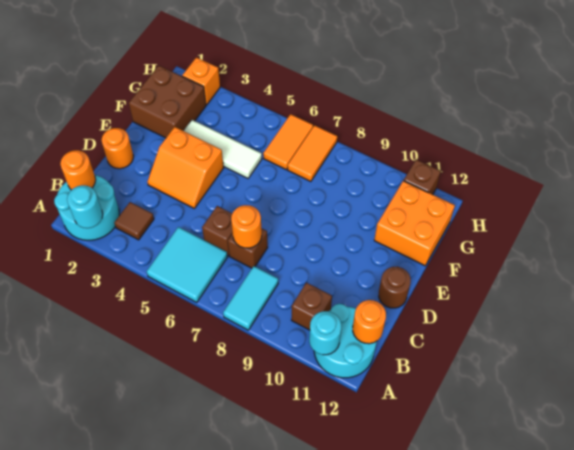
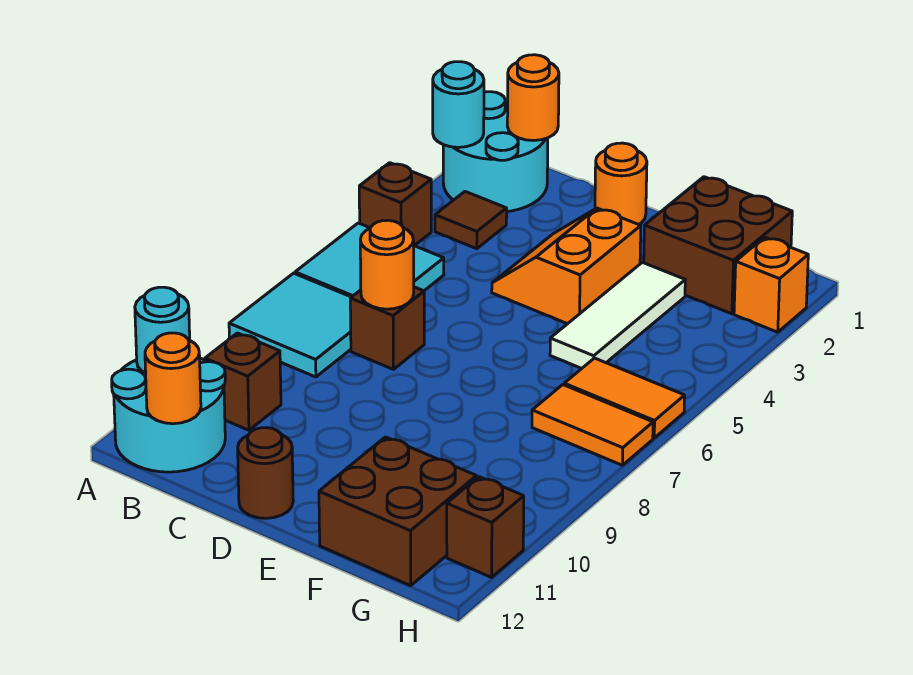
cyan tile A8:B8 level 1 -> cyan tile A7:B8 level 1
brown brick C6 level 1 -> brown brick A4 level 1
orange brick F11:G12 level 1 -> brown brick F11:G12 level 1

